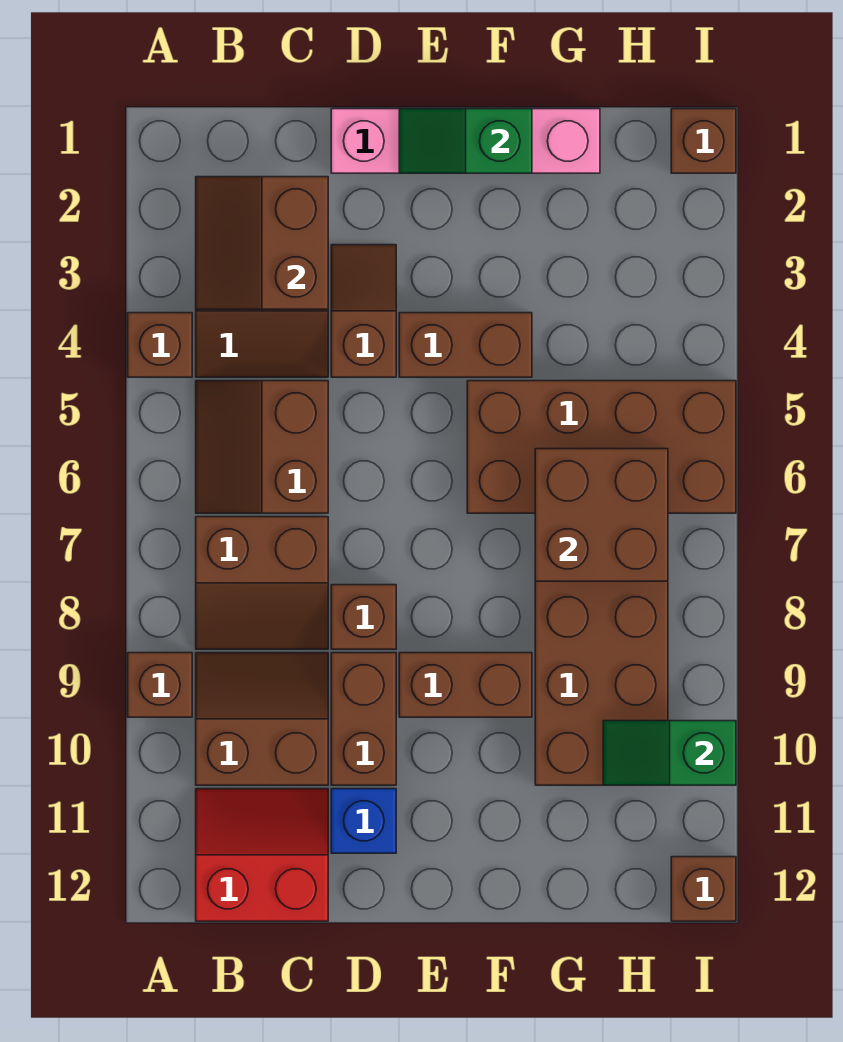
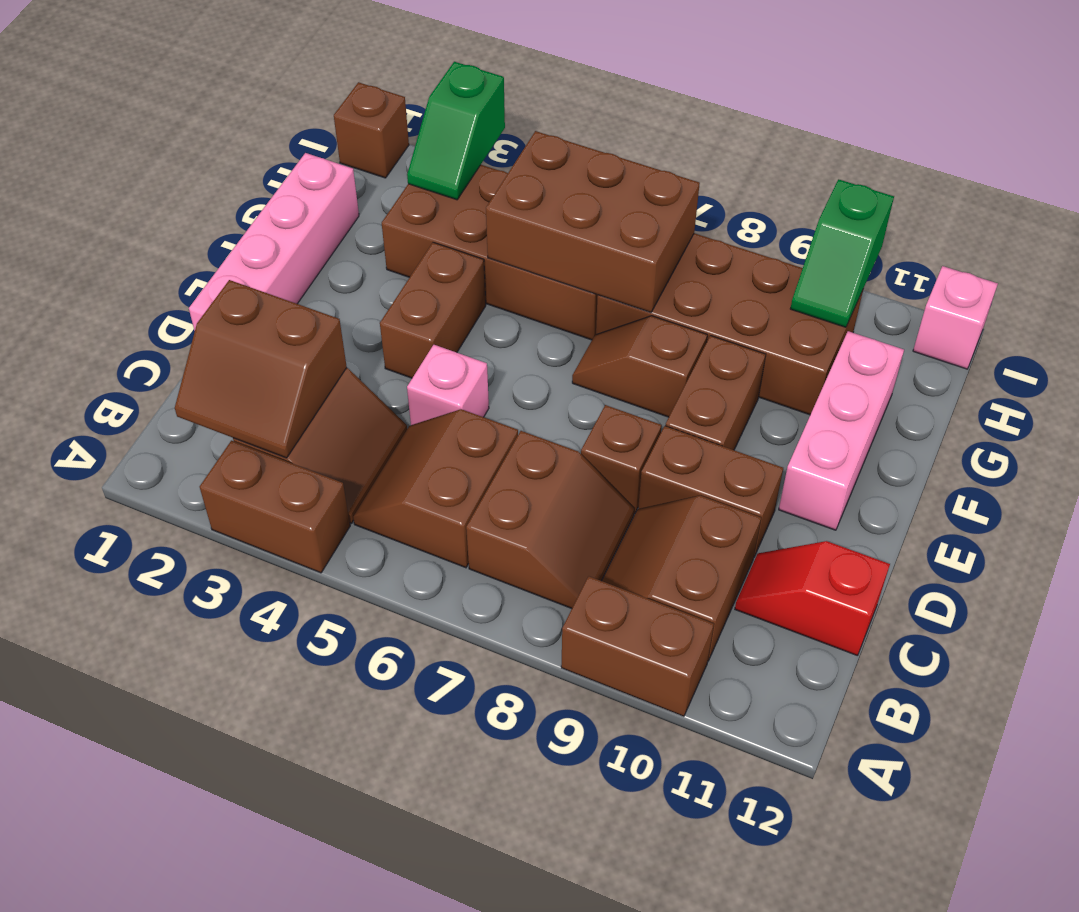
brown brick A4 level 1 -> brown brick A3:A4 level 1
brown brick A9 level 1 -> brown brick A9:A10 level 1
brown slope B5:C6 level 1 top C -> brown slope B5:C6 level 1 top 6
red slope B11:C12 level 1 top 12 -> red slope C11:C12 level 1 top 12
brown slope D3:D4 level 1 top 4 -> brown slope F7:F8 level 1 top 8
none -> pink brick D5 level 1
blue brick D11 level 1 -> none
green slope E1:F1 level 2 top F -> green slope H3:I3 level 2 top I
none -> pink brick E11:G11 level 1
brown brick F5:I6 level 1 -> brown brick G3:H6 level 1
brown brick G6:H7 level 2 -> brown brick G5:H7 level 2
brown brick I12 level 1 -> pink brick I12 level 1

